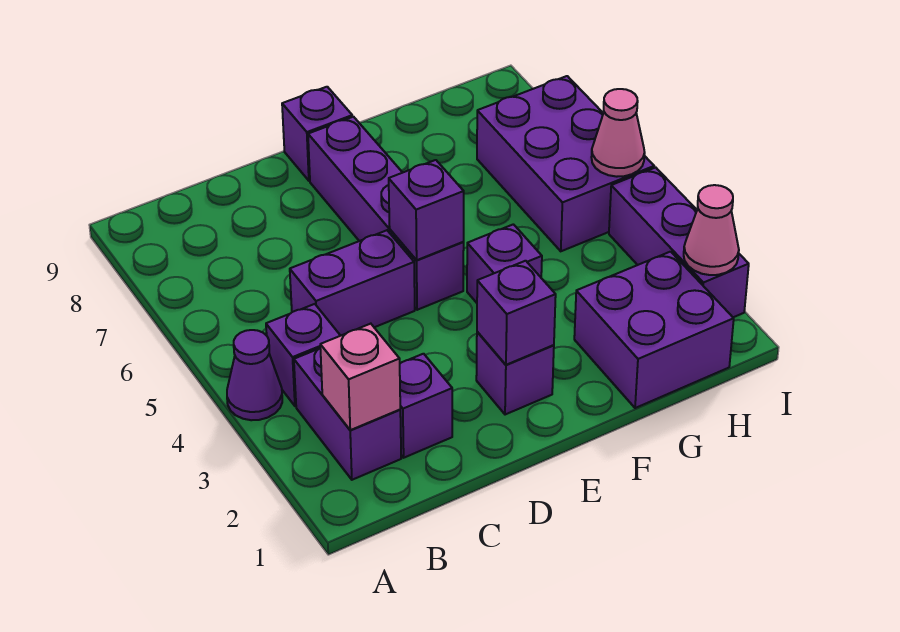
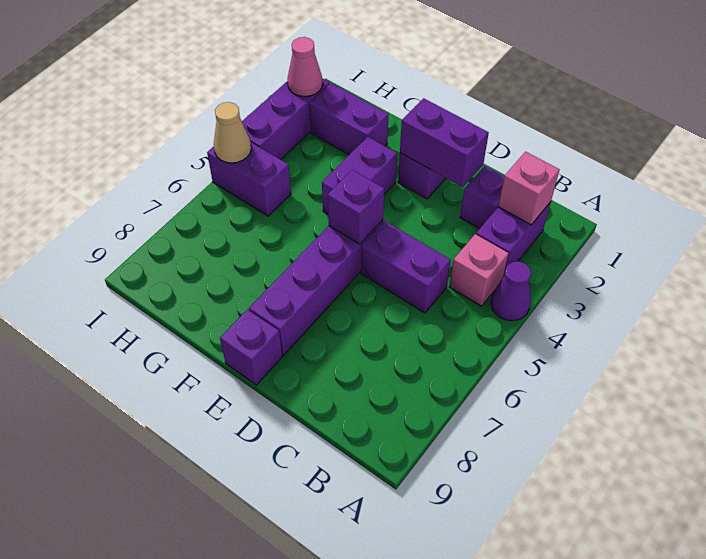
purple brick B4 level 1 -> pink brick B4 level 1
purple brick E2 level 2 -> purple brick D2:E2 level 2
purple brick F4 level 1 -> purple brick F3:F4 level 1
purple brick G1:H2 level 1 -> purple brick G2:H2 level 1
purple brick H5:I7 level 1 -> purple brick H5:I5 level 1
pink cone I5 level 2 -> tan cone I5 level 2

